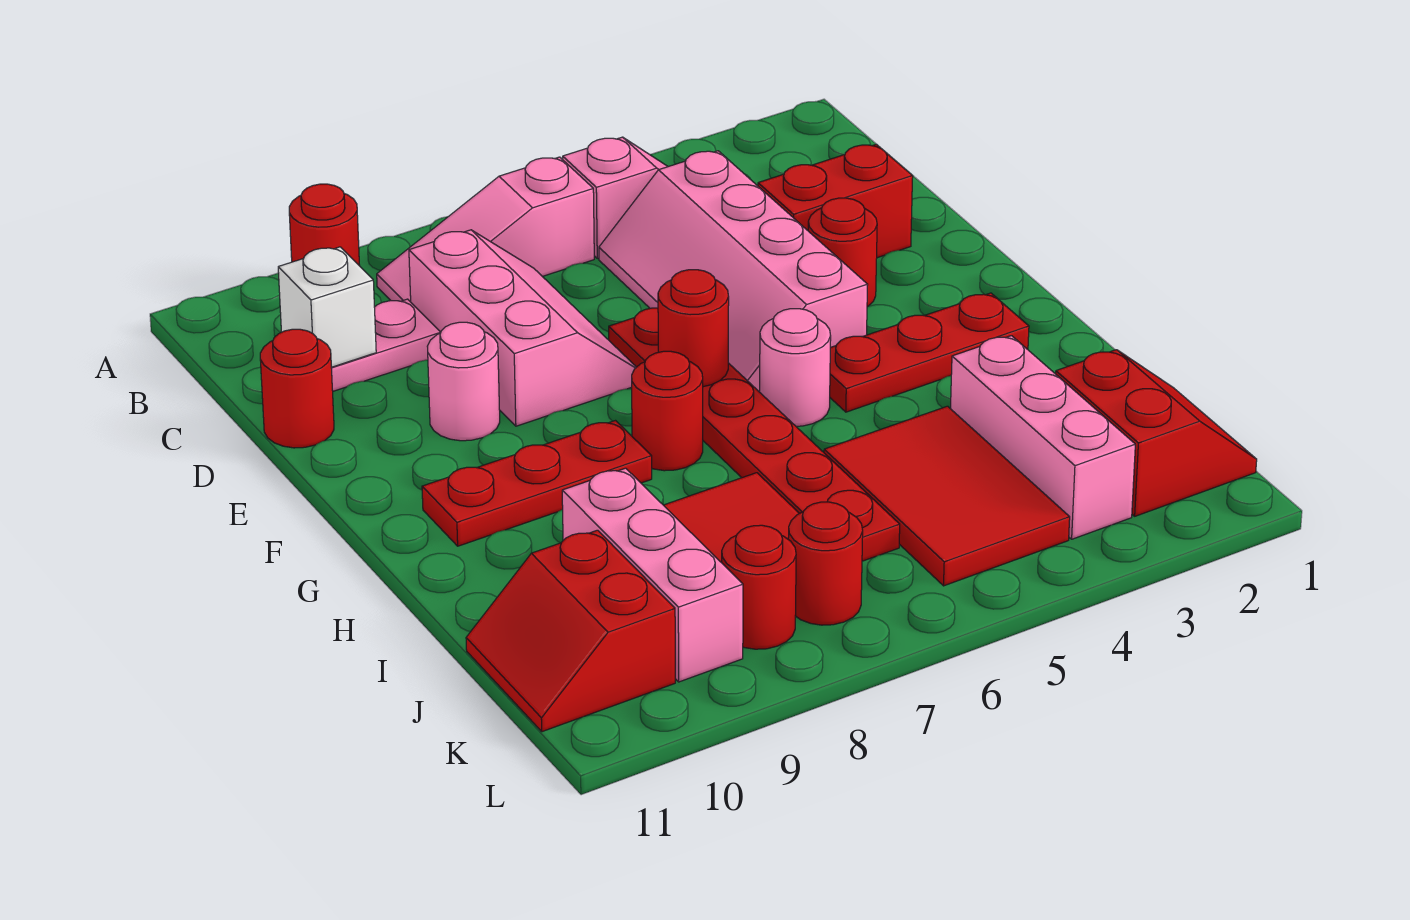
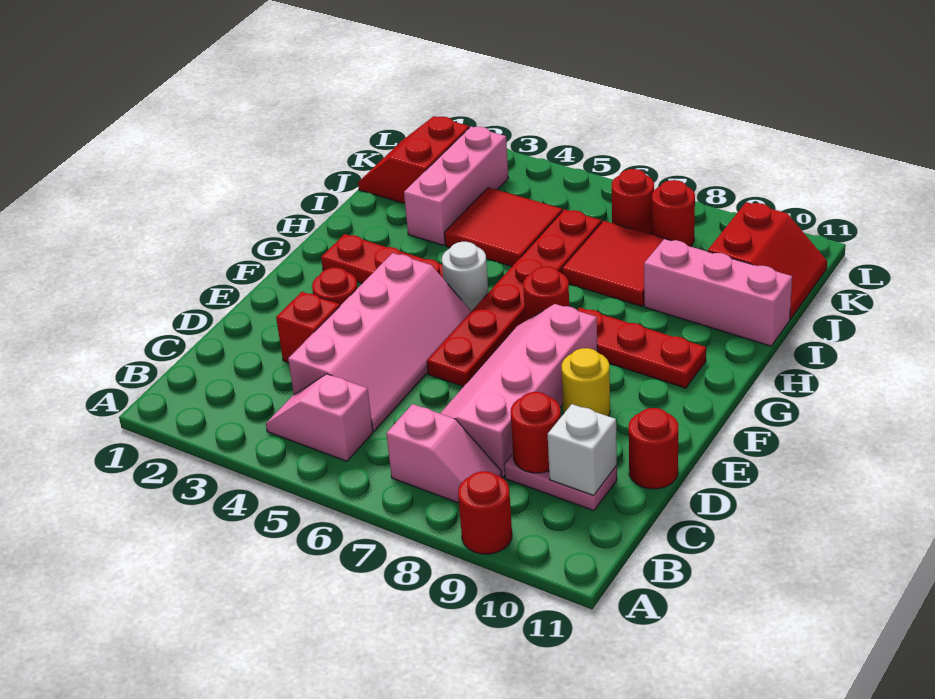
pink slope B6:B8 level 1 top 6 -> pink slope B7:B8 level 1 top 7
pink slope C7:E8 level 1 top 8 -> pink slope C7:F8 level 1 top 8
red brick D2:D3 level 1 -> red brick D3 level 1
pink round brick E9 level 1 -> yellow round brick E9 level 1
red round brick F6 level 2 -> red round brick C9 level 2
pink round brick G5 level 1 -> white round brick G5 level 1
red tile I4:K5 level 1 -> red tile I4:J5 level 1
pink brick I9:K9 level 1 -> pink brick I9:I11 level 1

